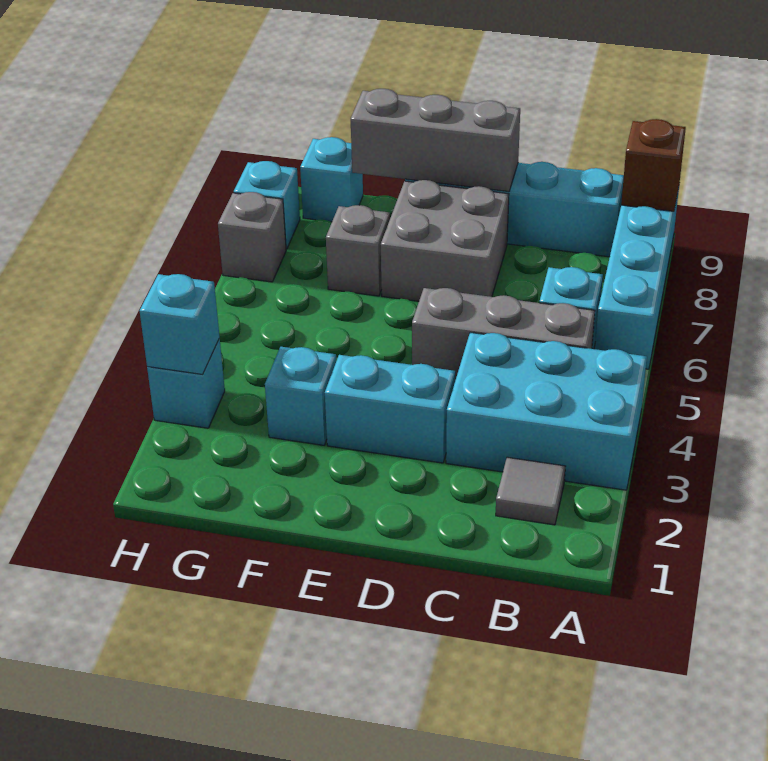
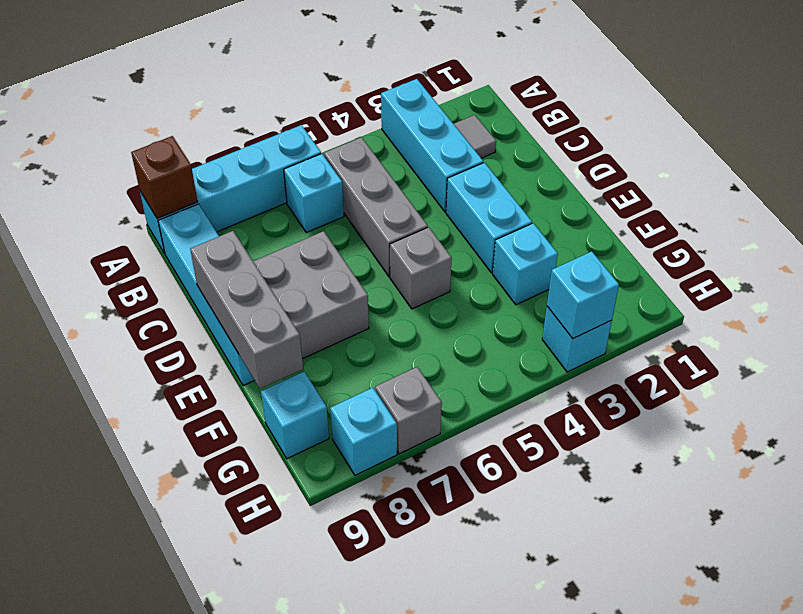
cyan brick A3:C4 level 1 -> cyan brick A3:C3 level 1
grey brick F7 level 1 -> grey brick E5 level 1

